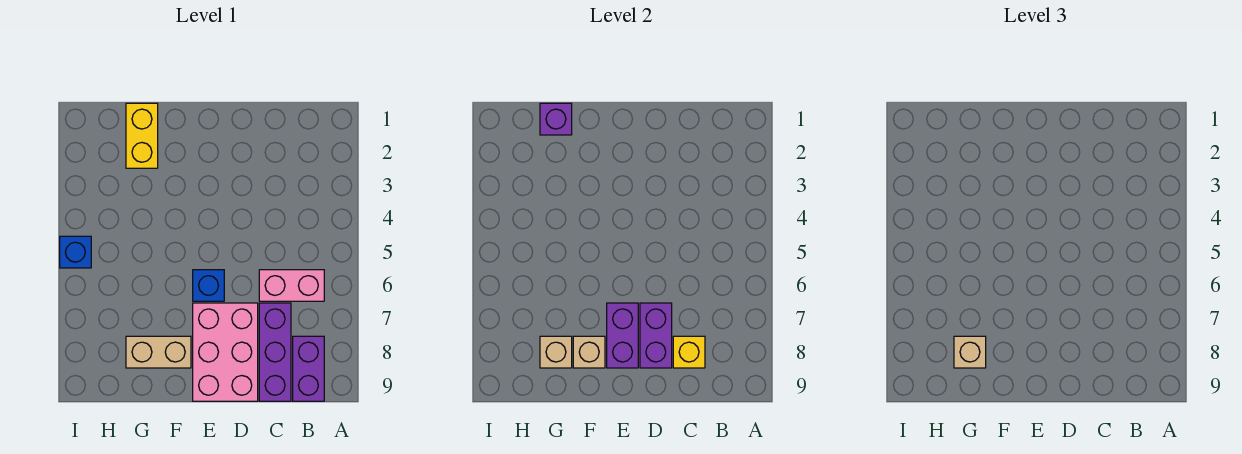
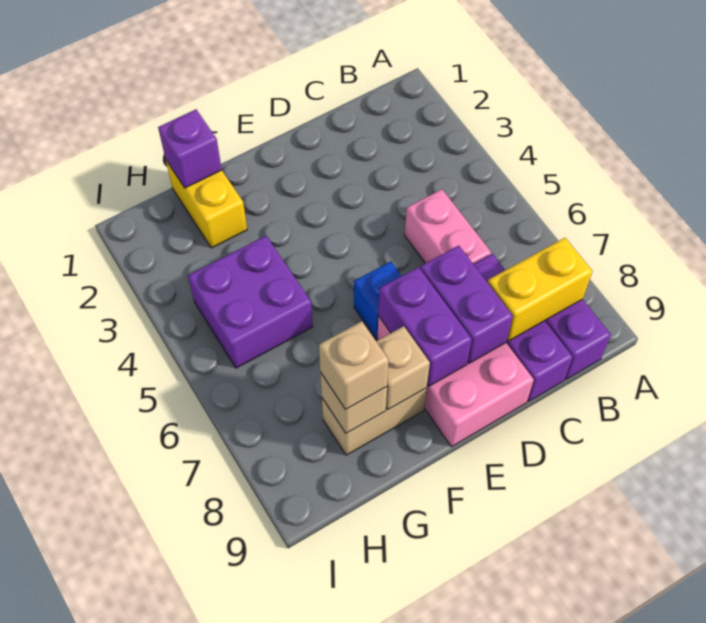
pink brick B6:C6 level 1 -> pink brick C5:C6 level 1
yellow brick C8 level 2 -> yellow brick B8:C8 level 2
none -> purple brick G4:H5 level 1
blue brick I5 level 1 -> none

